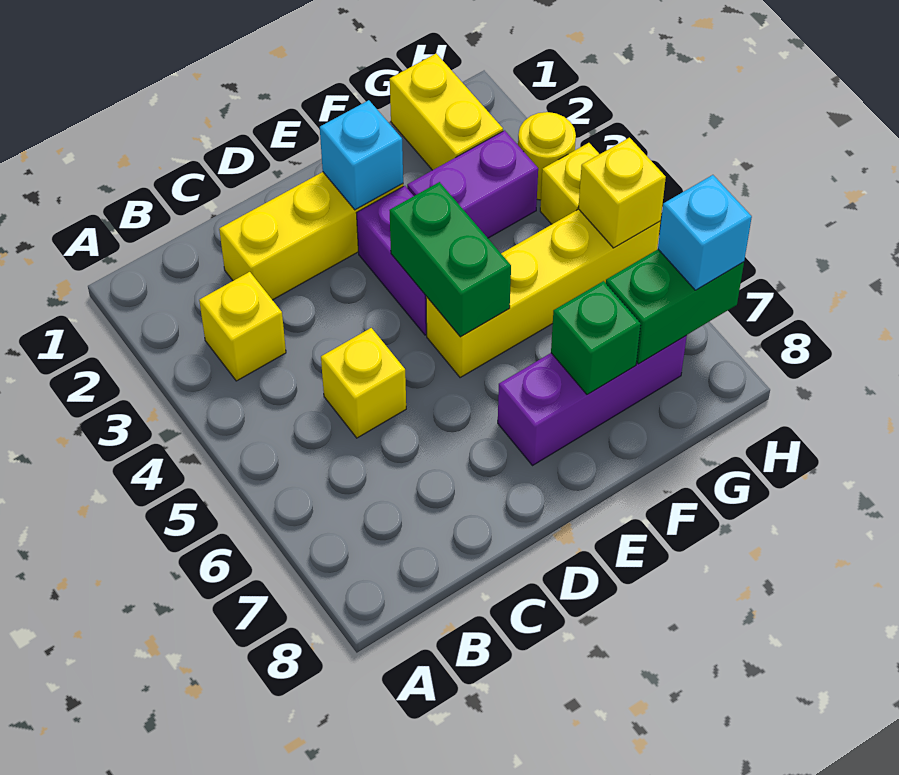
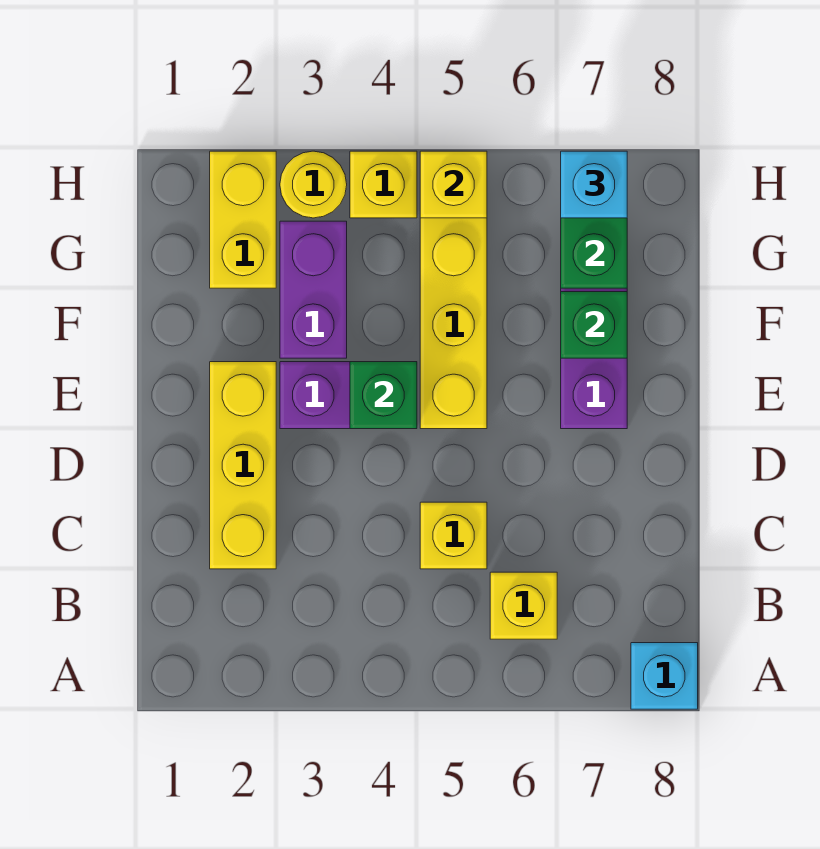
yellow brick B3 level 1 -> yellow brick B6 level 1
cyan brick E2 level 2 -> cyan brick A8 level 1
green brick E4:E5 level 2 -> green brick E4 level 2
yellow brick G1:G2 level 1 -> yellow brick G2:H2 level 1

